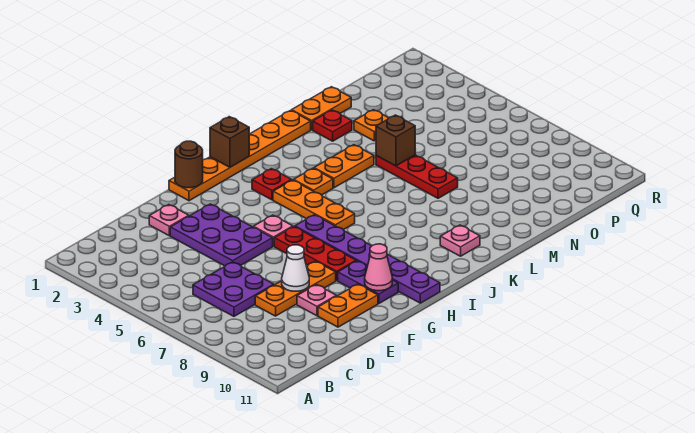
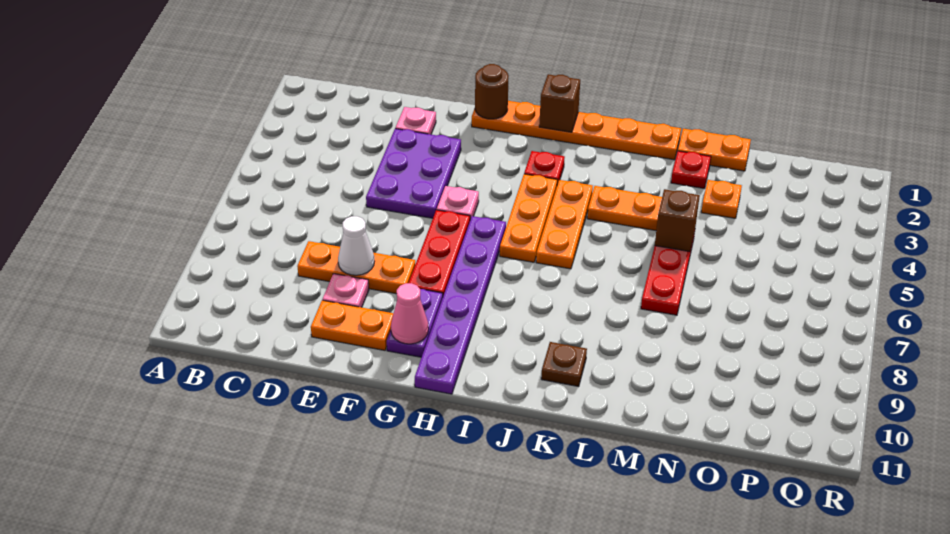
purple plate C6:D7 level 1 -> none
orange plate J4 level 1 -> orange plate J4:J6 level 1
pink plate K10 level 1 -> brown plate K10 level 1

